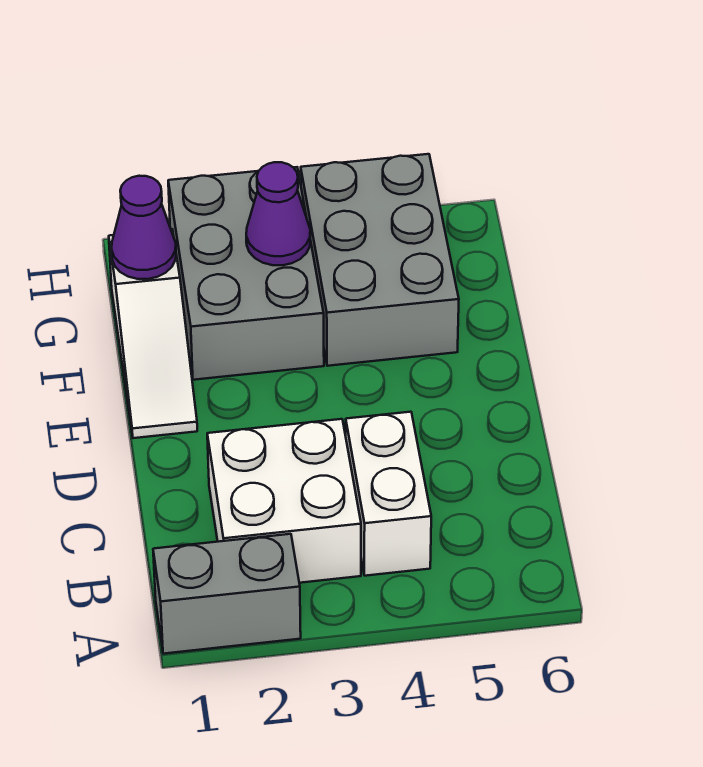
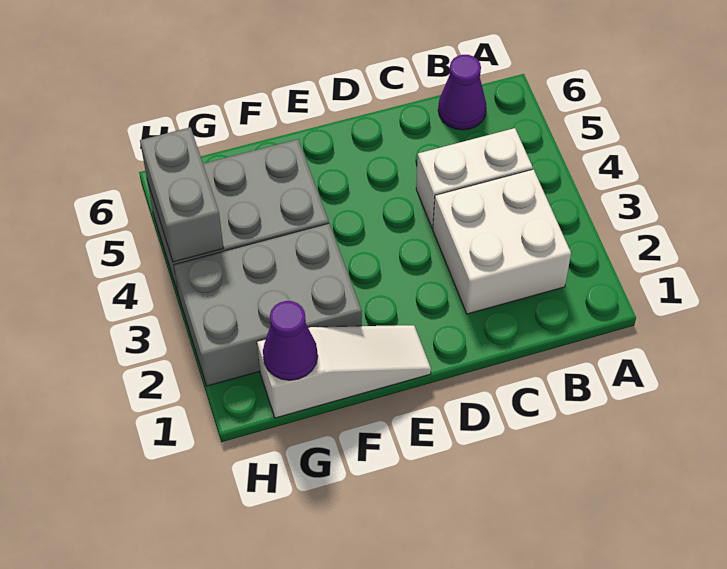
grey brick A1:A2 level 1 -> grey brick H4:H5 level 2
purple cone G3 level 2 -> purple cone B6 level 1

